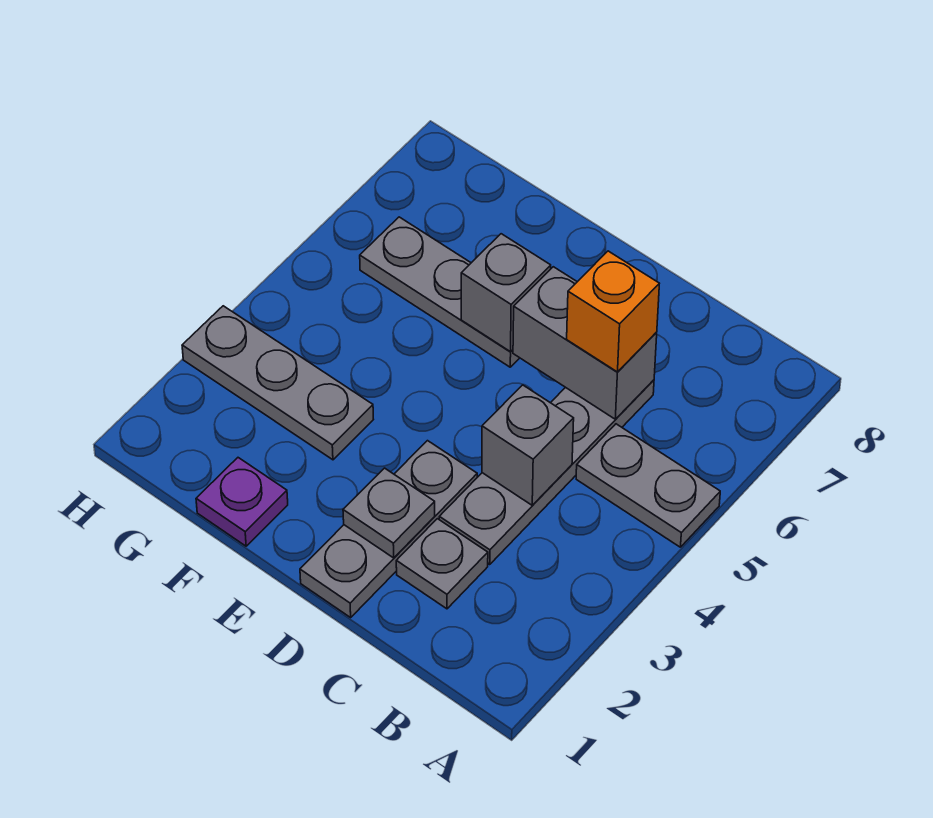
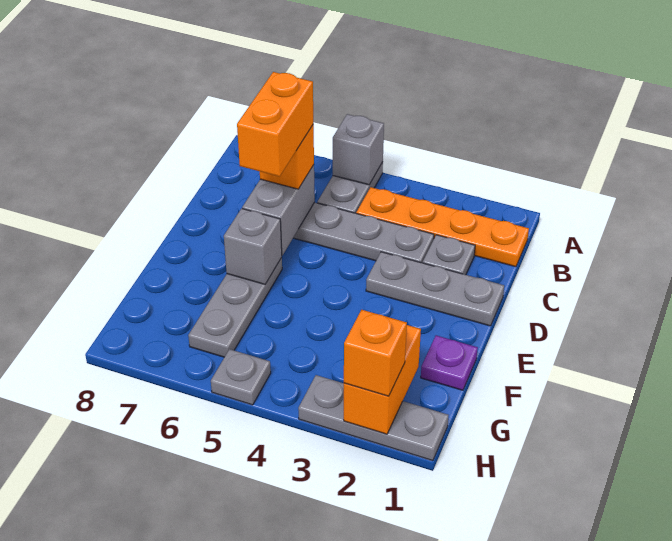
none -> orange plate B1:B4 level 1
grey brick C4 level 2 -> grey brick A5 level 2
none -> orange brick C6:D6 level 4
grey plate D2 level 2 -> grey plate H5 level 1
grey plate F3:H3 level 1 -> grey plate H1:H3 level 1
none -> orange brick G2:H2 level 2
none -> orange brick H2 level 3

